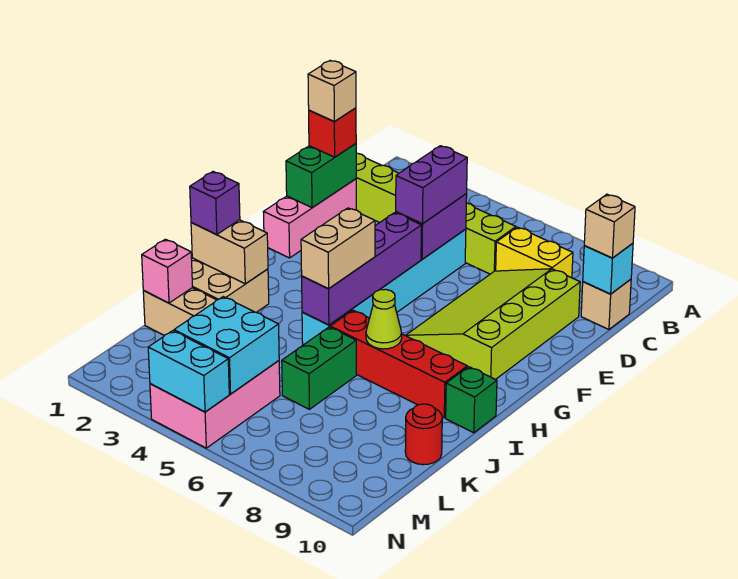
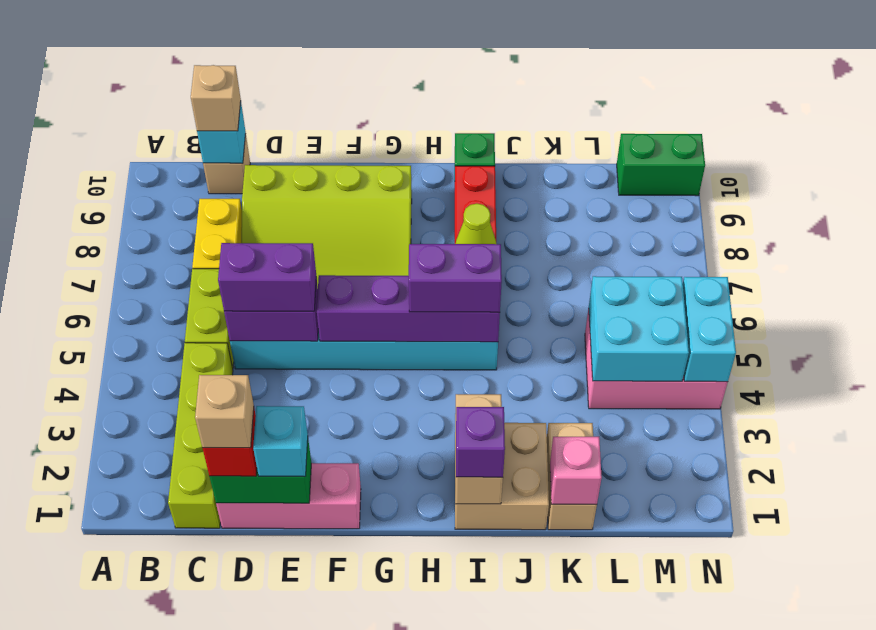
none -> cyan brick E1 level 3
tan brick H5:I5 level 3 -> purple brick H5:I5 level 3
green brick J6:K6 level 1 -> green brick M10:N10 level 1
red round brick K10 level 1 -> none

